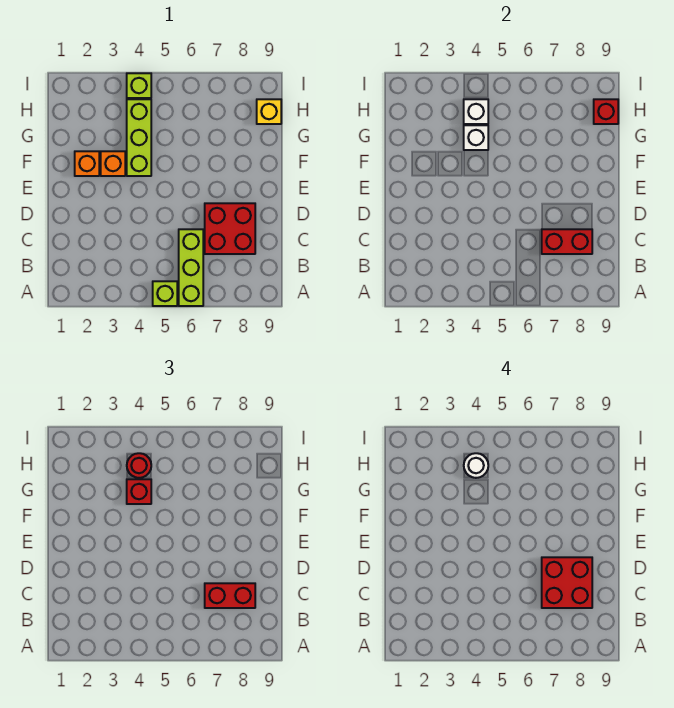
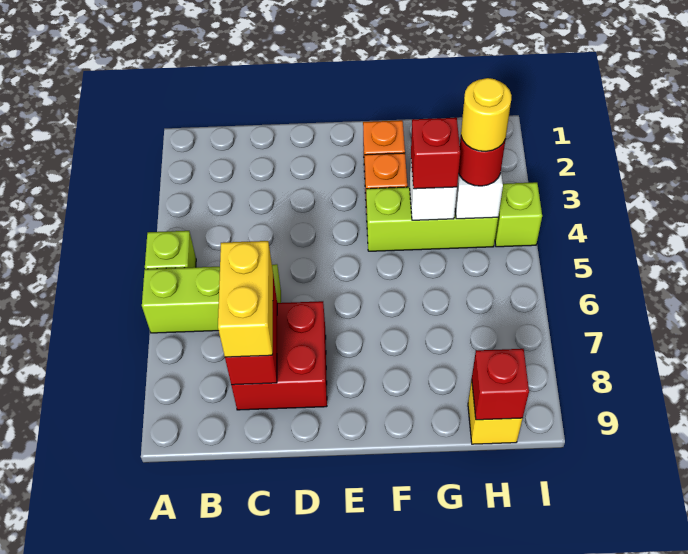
red brick C7:C8 level 3 -> yellow brick C7:C8 level 3
red brick C7:D8 level 4 -> none
white round brick H4 level 4 -> yellow round brick H4 level 4

